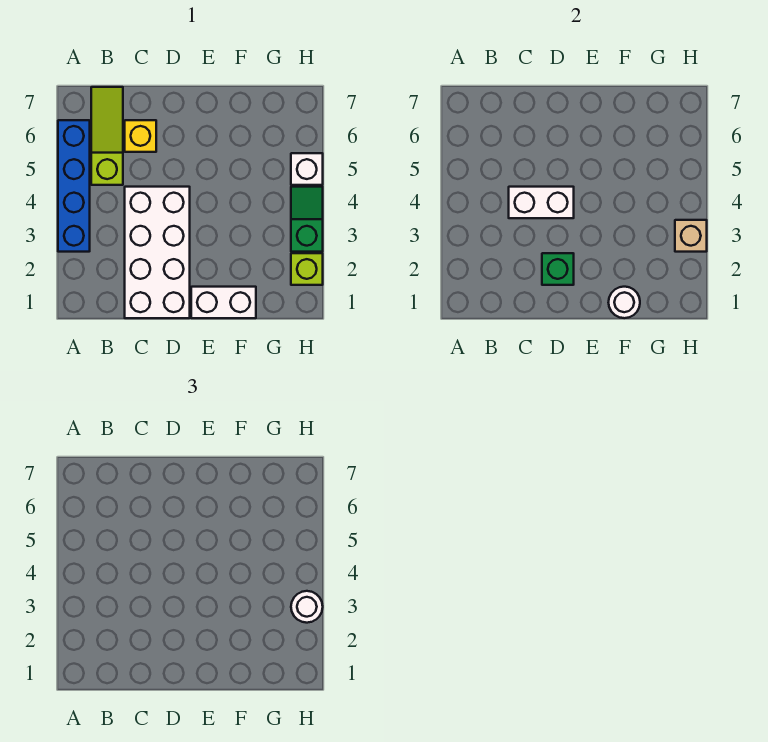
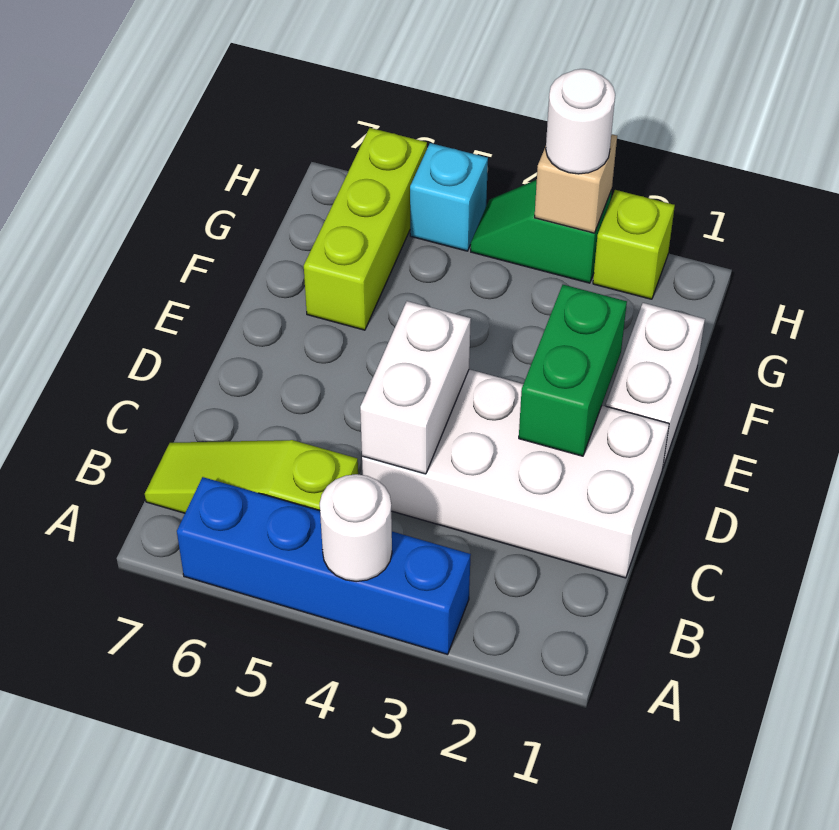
yellow brick C6 level 1 -> none
green brick D2 level 2 -> green brick D2:E2 level 2
white round brick F1 level 2 -> white round brick A4 level 2
none -> lime brick F6:H6 level 1
white brick H5 level 1 -> cyan brick H5 level 1

